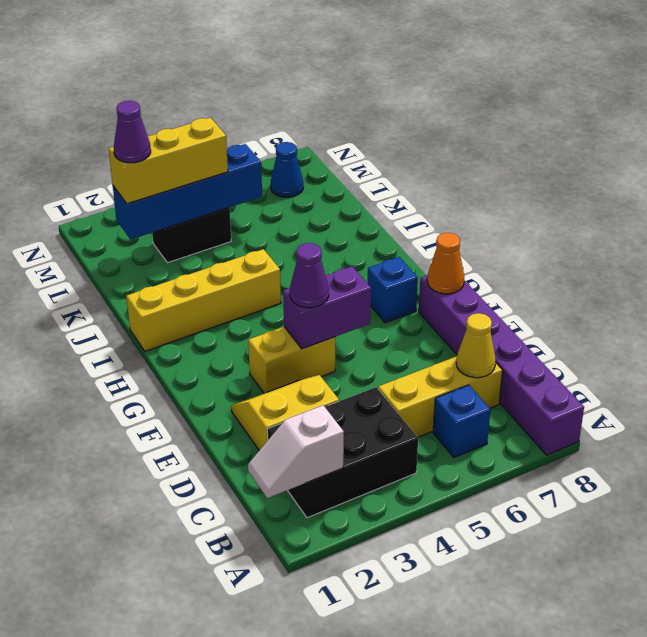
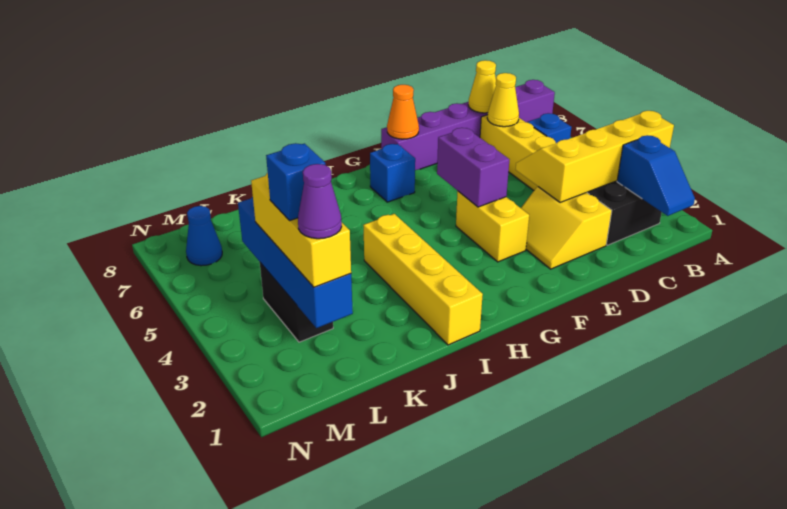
none -> yellow slope A3:D4 level 2 top 3
white slope B1:B2 level 2 top 2 -> blue slope B1:B2 level 2 top 2
none -> yellow cone C8 level 2
purple cone F4 level 3 -> none
none -> blue brick L3 level 4

